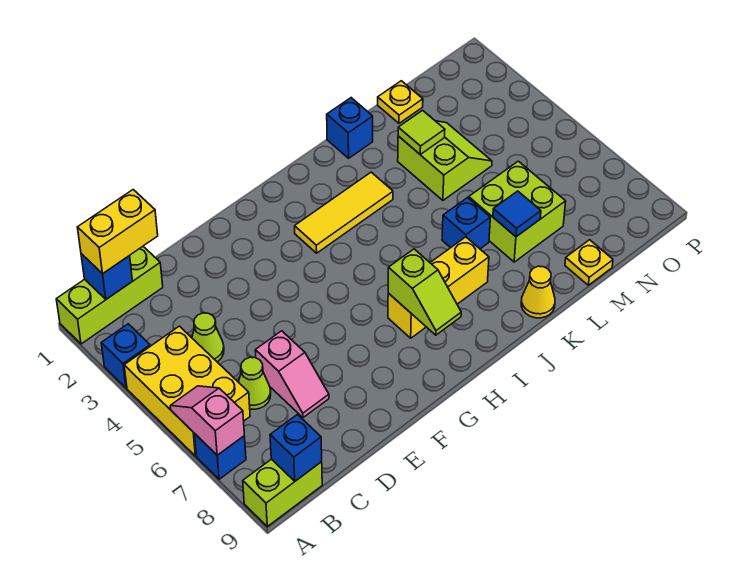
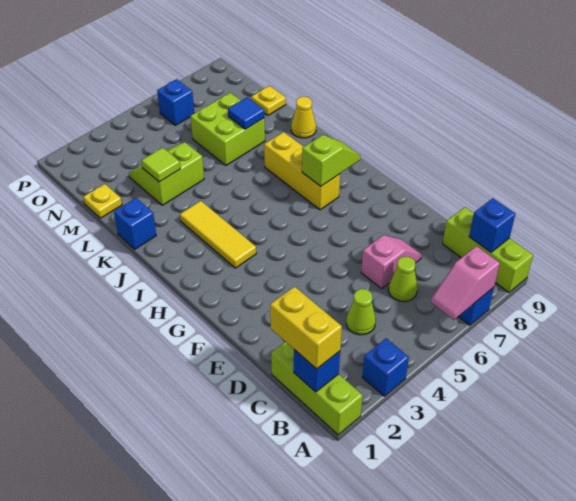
yellow brick A4:B6 level 1 -> none
lime brick A9:B9 level 1 -> lime brick A9:C9 level 1
blue brick K6 level 1 -> blue brick O6 level 1

